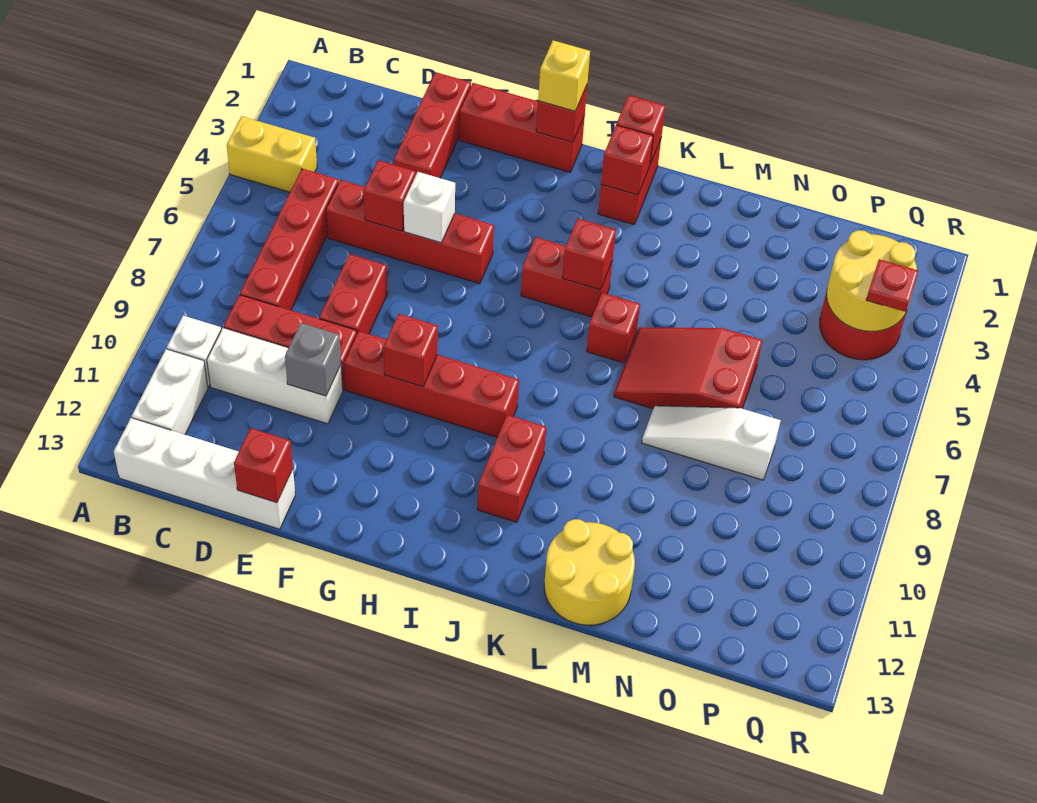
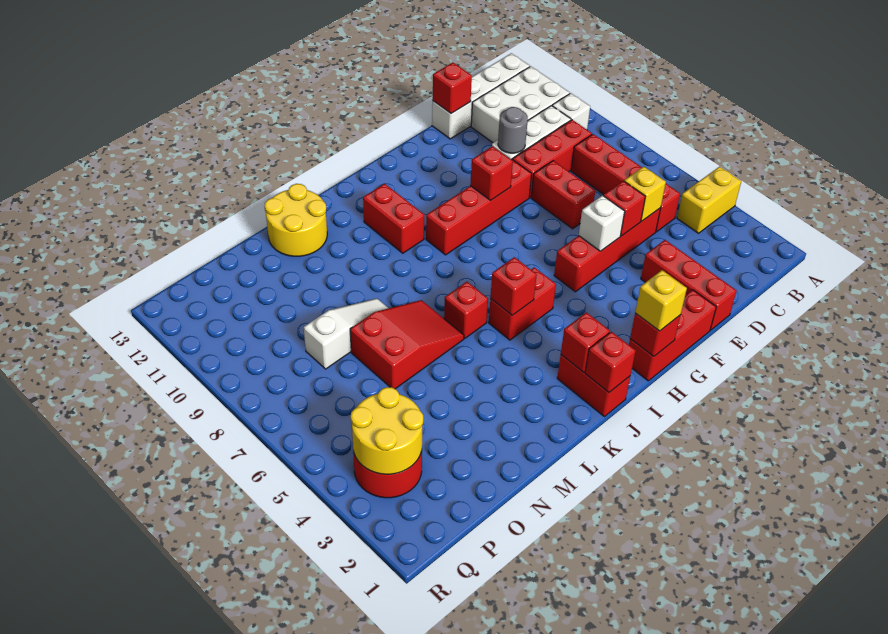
white brick B11:B12 level 1 -> white brick B11:D12 level 1
none -> yellow brick D5 level 2
grey brick E10 level 2 -> grey round brick E10 level 2
red plate Q4 level 3 -> none

